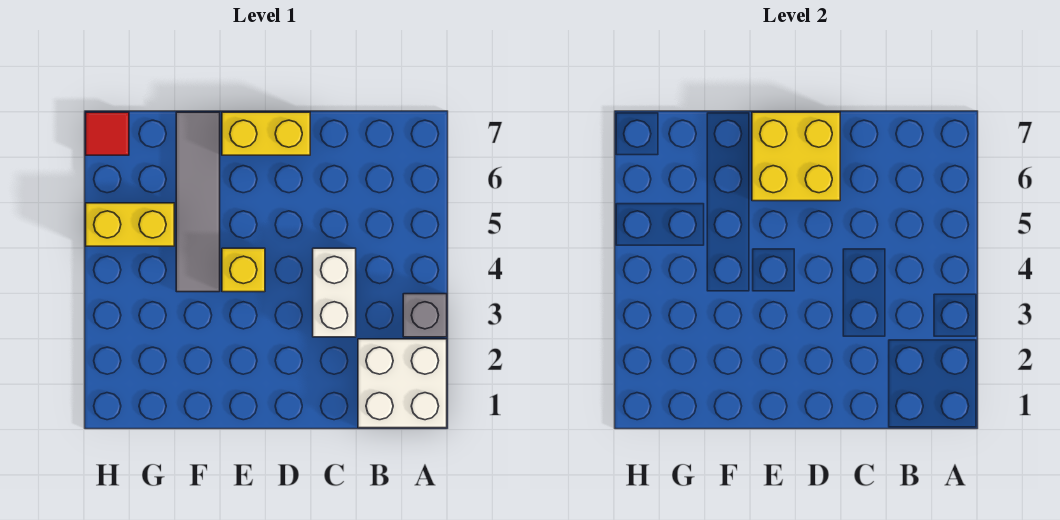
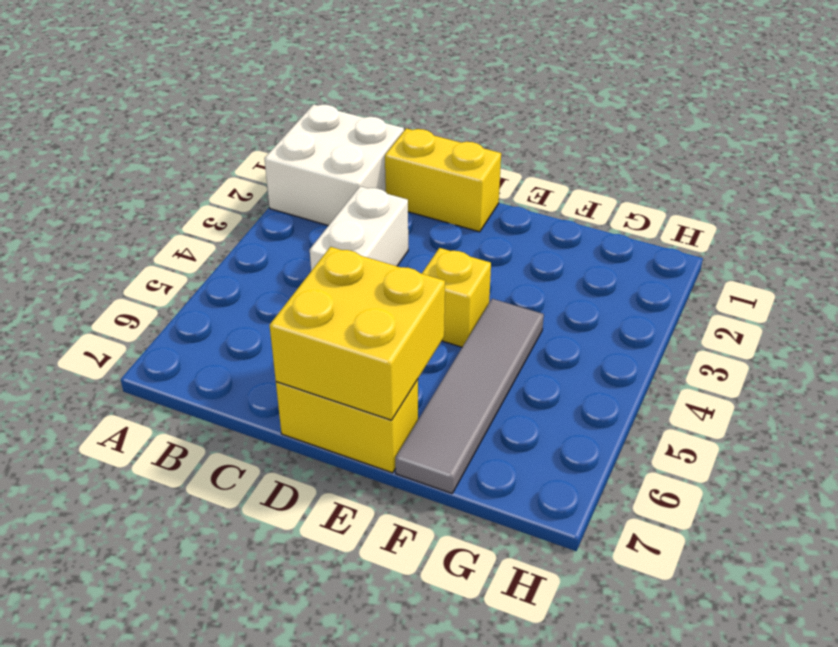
grey brick A3 level 1 -> none
yellow brick G5:H5 level 1 -> yellow brick C1:D1 level 1
red tile H7 level 1 -> none

